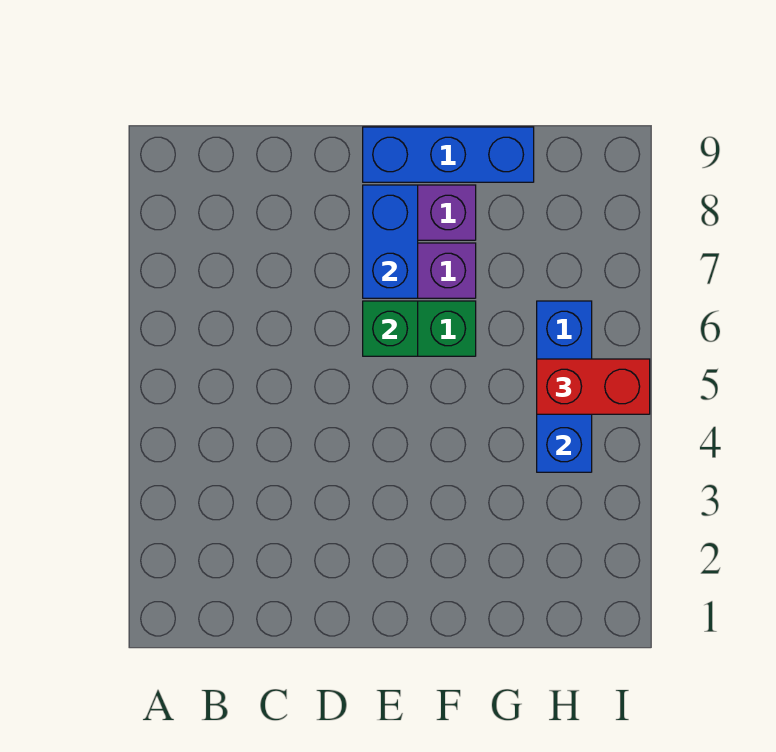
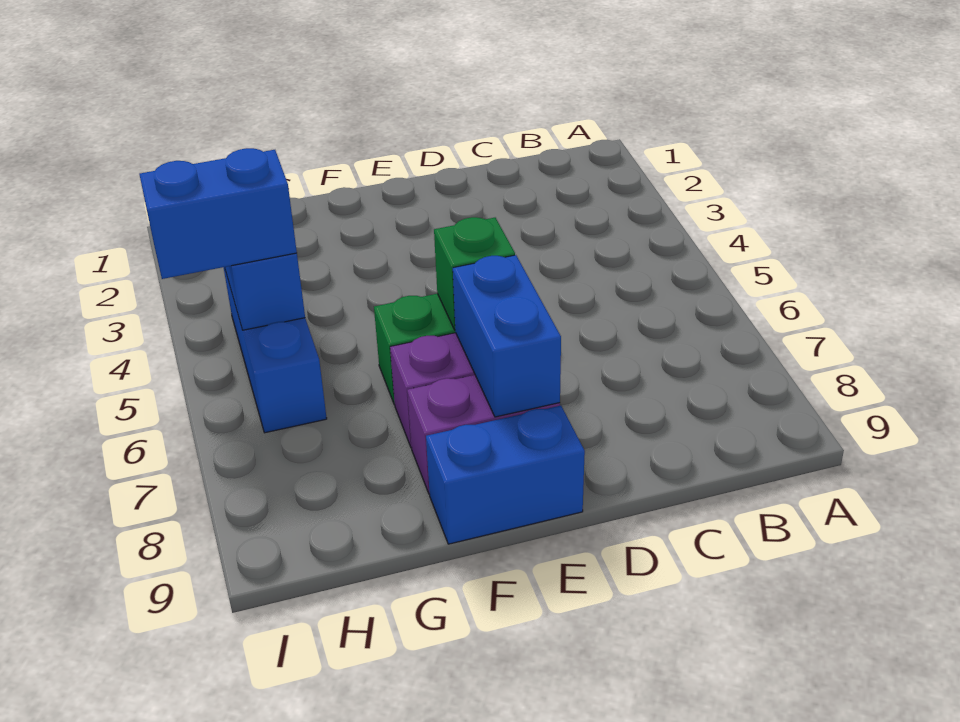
blue brick E9:G9 level 1 -> blue brick E9:F9 level 1
red brick H5:I5 level 3 -> blue brick H5:I5 level 3

